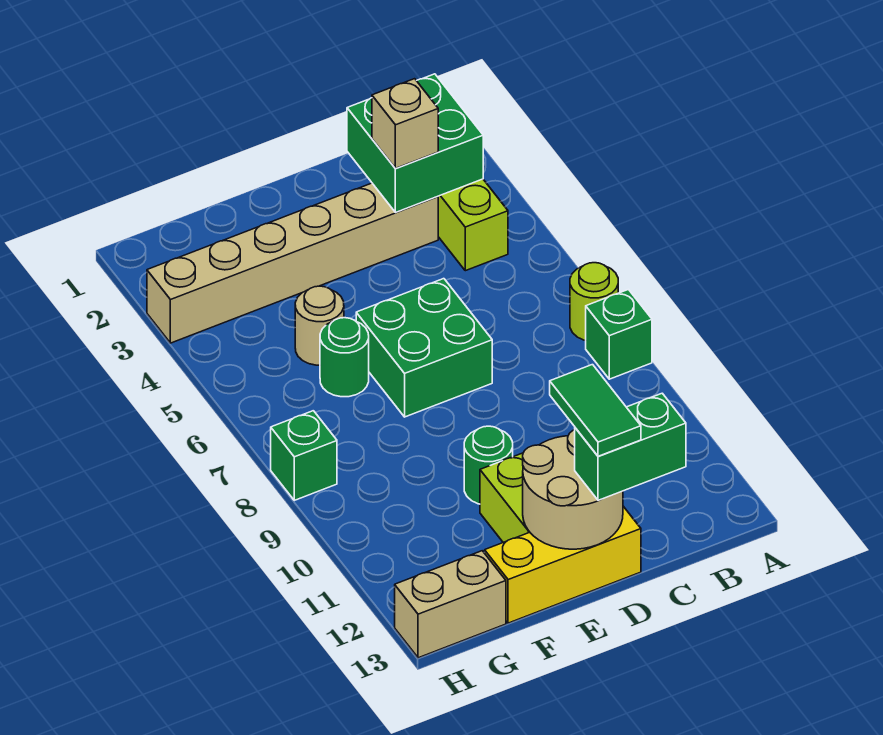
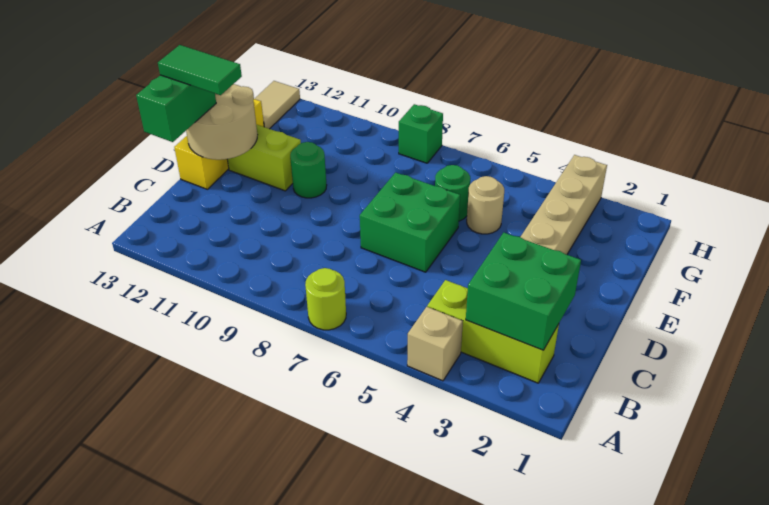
green brick A8 level 1 -> none
tan brick C3 level 3 -> tan brick A4 level 1
tan brick G13:H13 level 1 -> tan tile G13:H13 level 1

